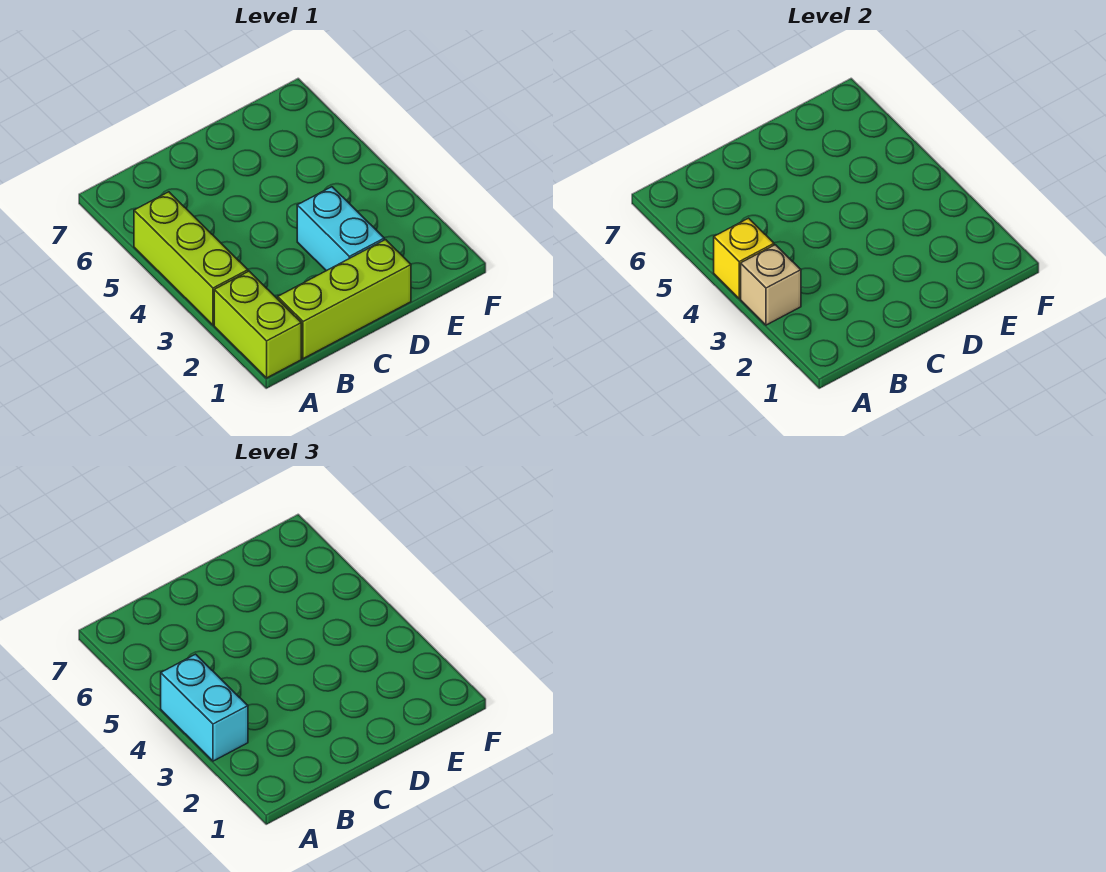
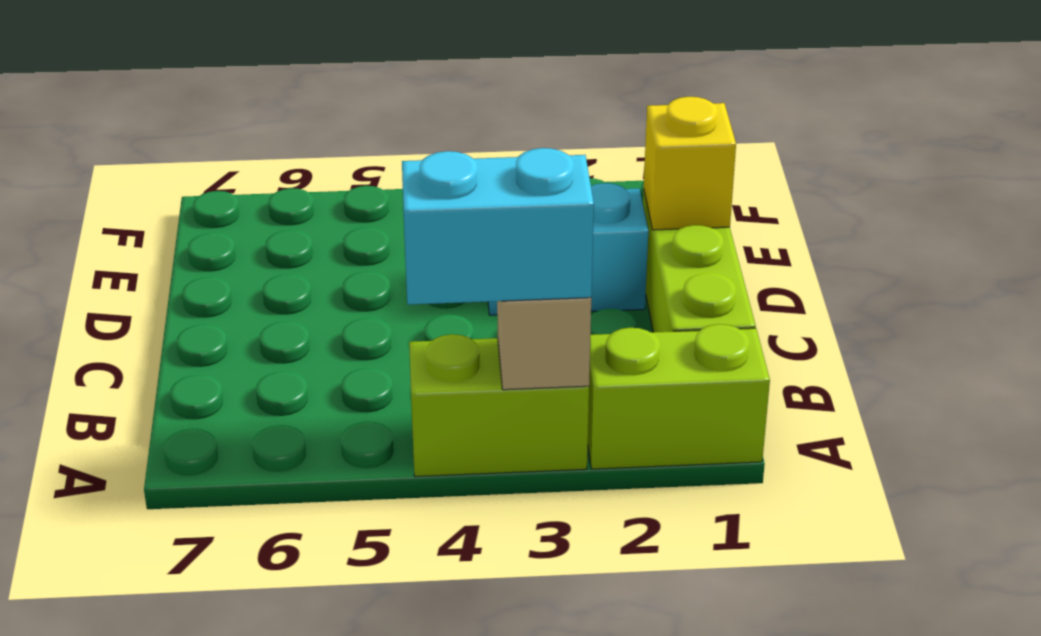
lime brick A3:A5 level 1 -> lime brick A3:A4 level 1
yellow brick A4 level 2 -> yellow brick D1 level 2

